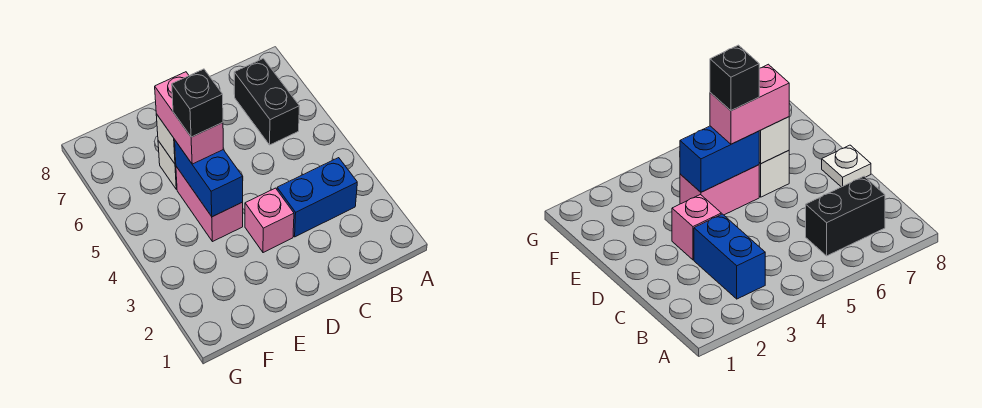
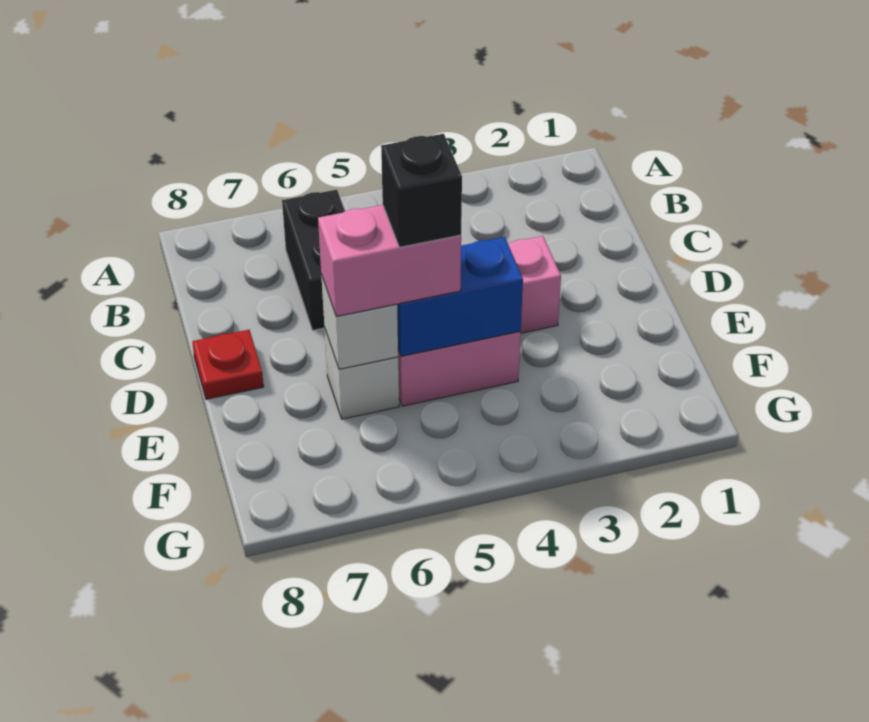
blue brick B3:C3 level 1 -> none
black brick B6:B7 level 1 -> black brick B6:C6 level 1
white plate D8 level 1 -> red plate D8 level 1

